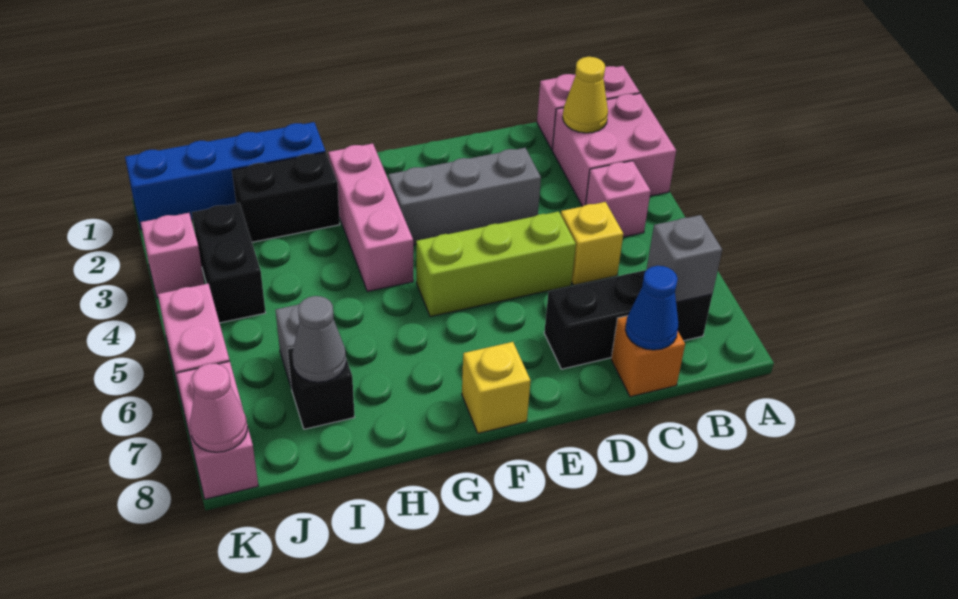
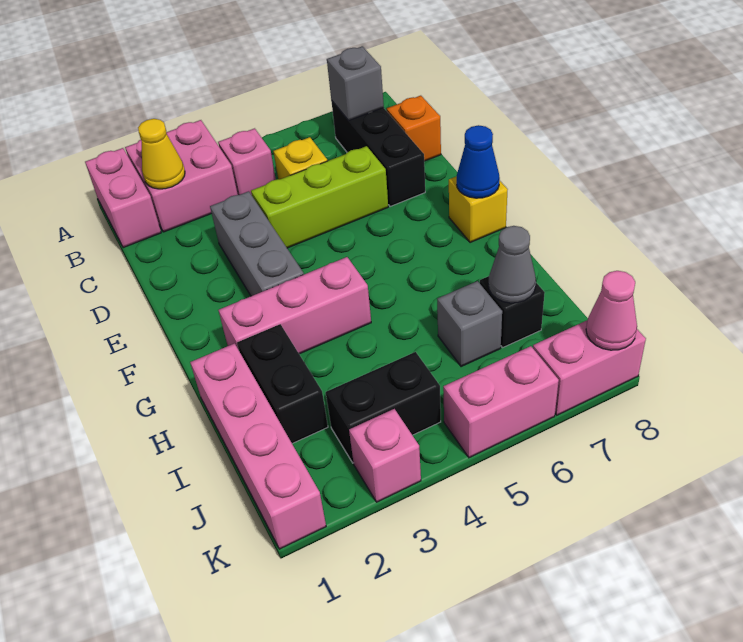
blue cone C8 level 2 -> blue cone F8 level 2
lime brick D5:F5 level 1 -> lime brick D4:D6 level 1
blue brick H1:K1 level 1 -> pink brick H1:K1 level 1

